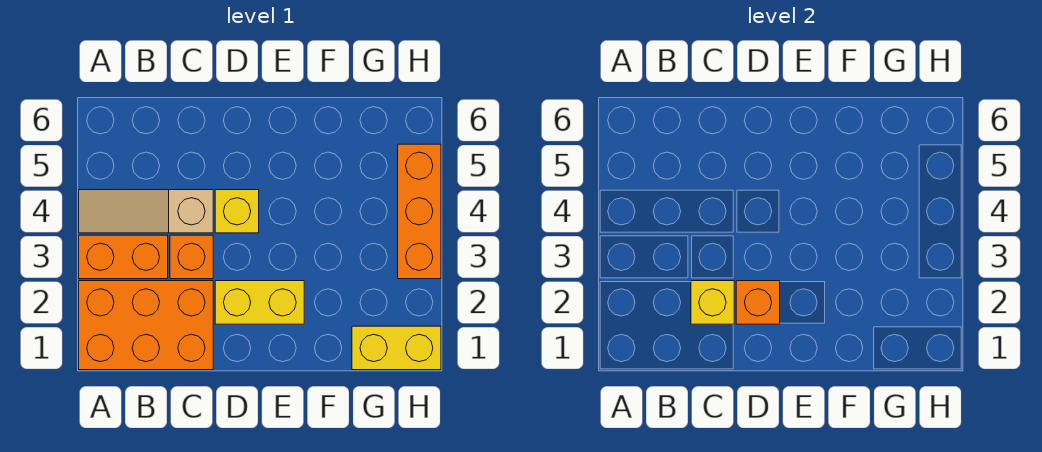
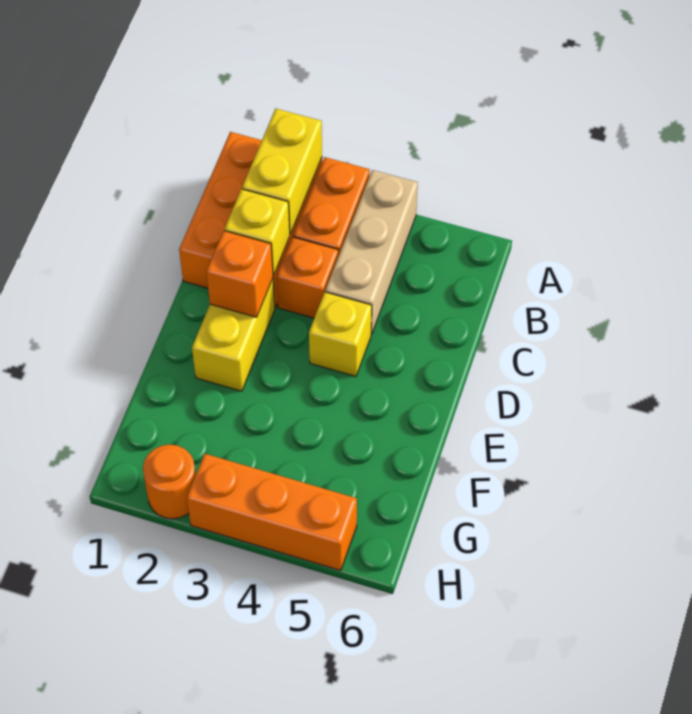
tan slope A4:C4 level 1 top C -> tan brick A4:C4 level 1
yellow brick G1:H1 level 1 -> yellow brick A2:B2 level 2
none -> orange round brick H2 level 1

